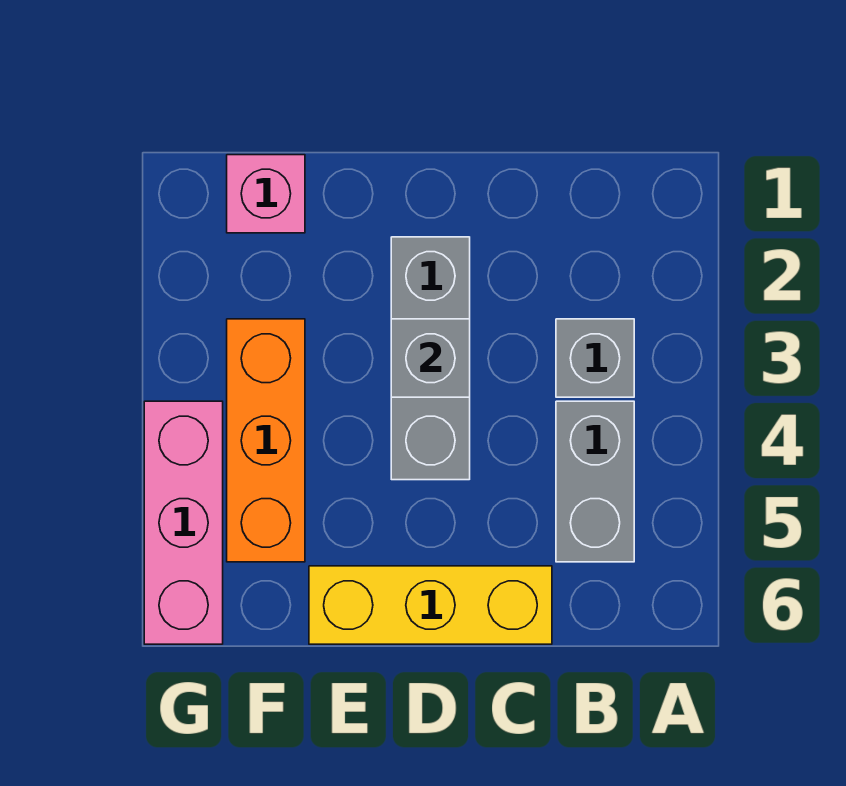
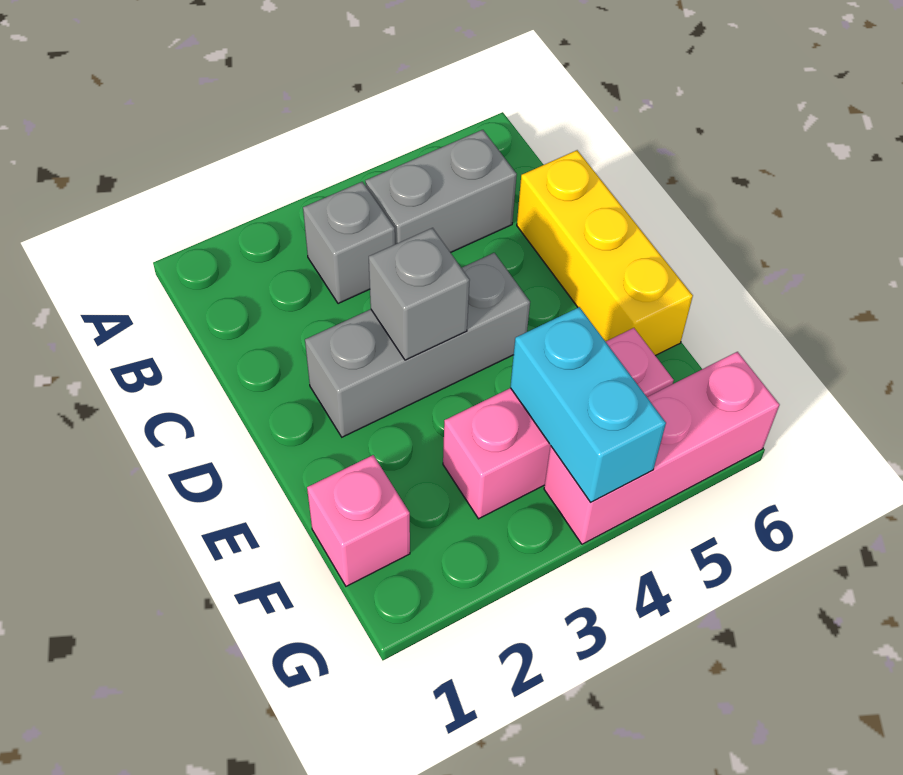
orange brick F3:F5 level 1 -> pink brick F3:F5 level 1
none -> cyan brick F4:G4 level 2

